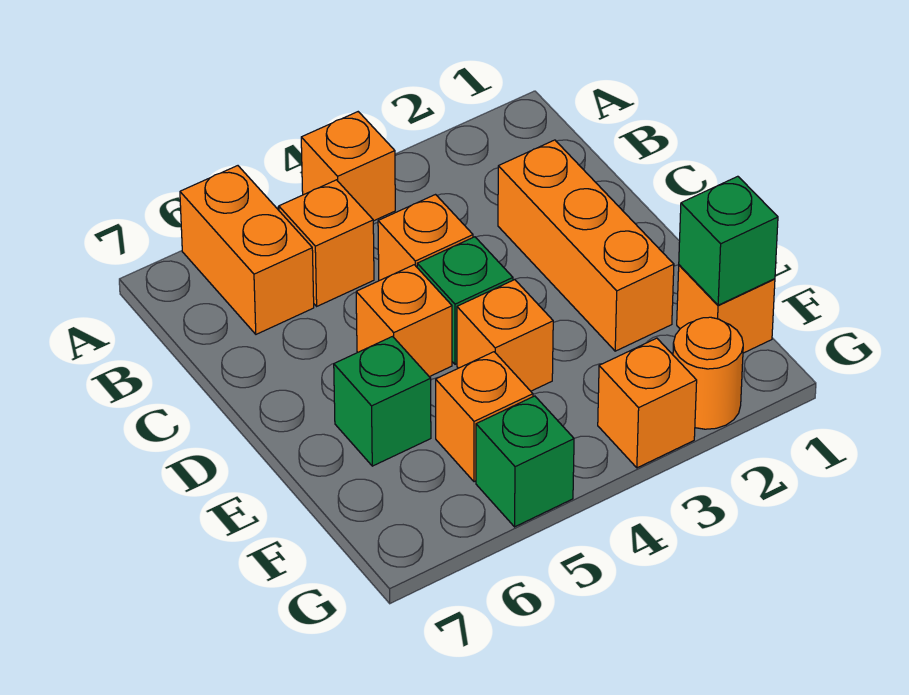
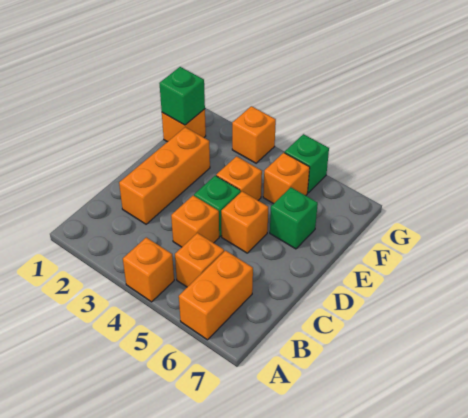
orange round brick G2 level 1 -> none

